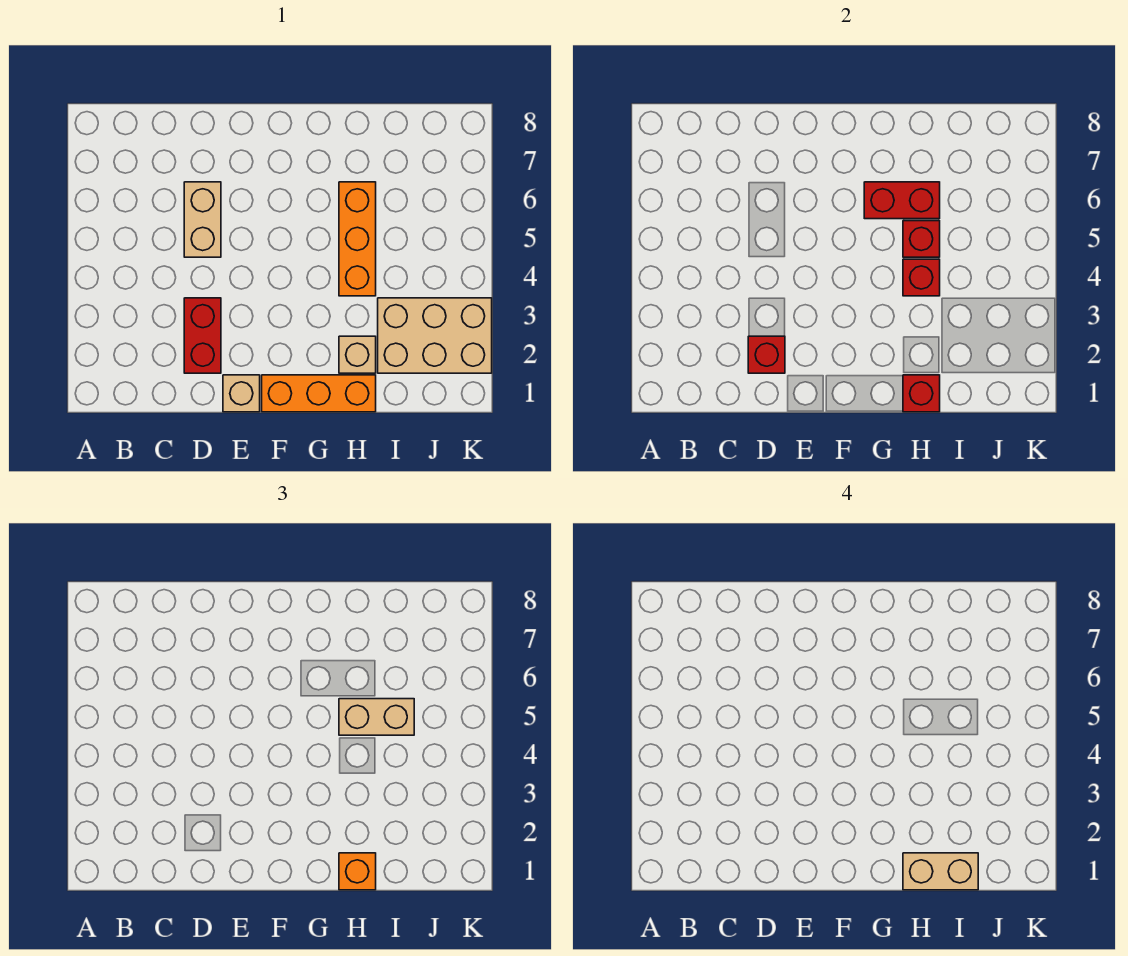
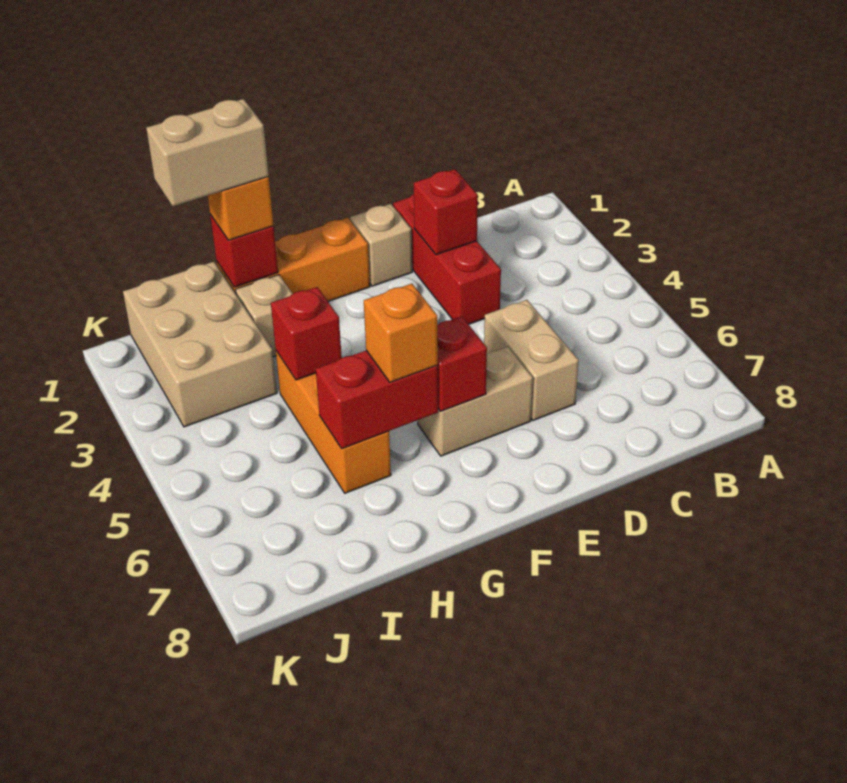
red brick D2:D3 level 1 -> red brick D1:D3 level 1
none -> orange brick G6 level 3
red brick H5 level 2 -> red brick F6 level 2
tan brick H5:I5 level 3 -> tan brick E6:F6 level 1
tan brick I2:K3 level 1 -> tan brick I1:J3 level 1

